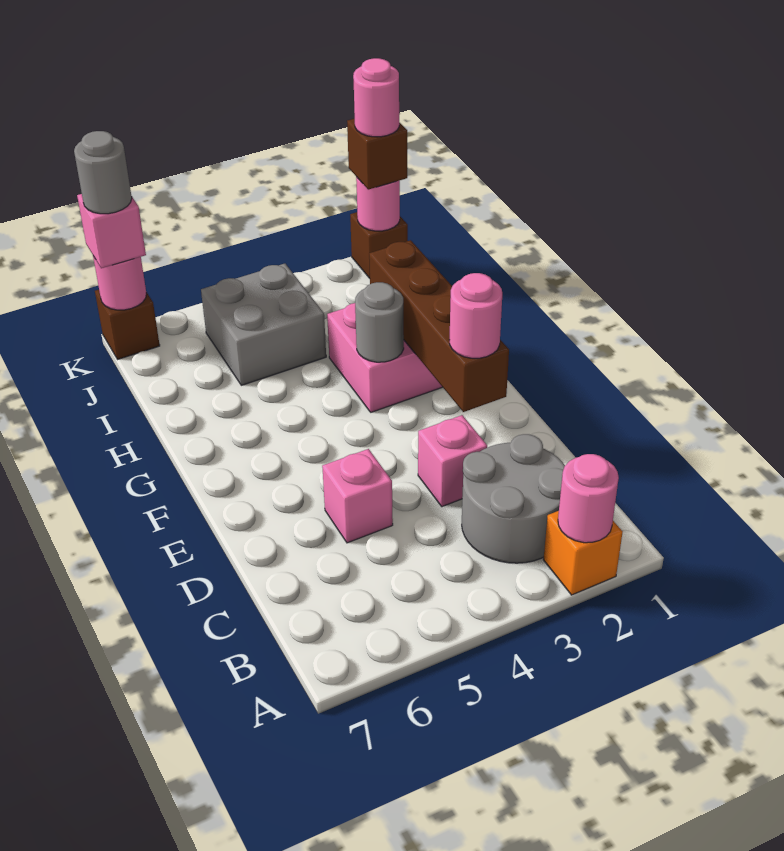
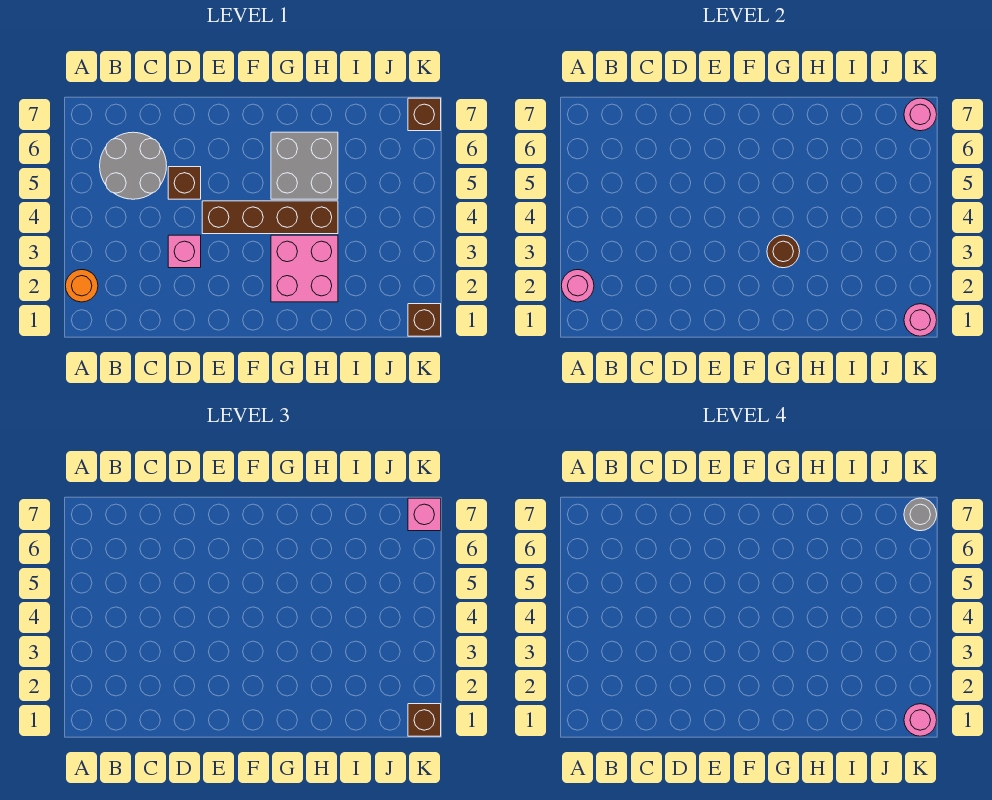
orange brick A2 level 1 -> orange round brick A2 level 1
grey round brick B2:C3 level 1 -> grey round brick B5:C6 level 1
pink brick D5 level 1 -> brown brick D5 level 1
brown brick E2:H2 level 2 -> brown brick E4:H4 level 1
pink round brick E2 level 3 -> none
grey round brick G3 level 2 -> brown round brick G3 level 2
grey brick I4:J5 level 1 -> grey brick G5:H6 level 1

